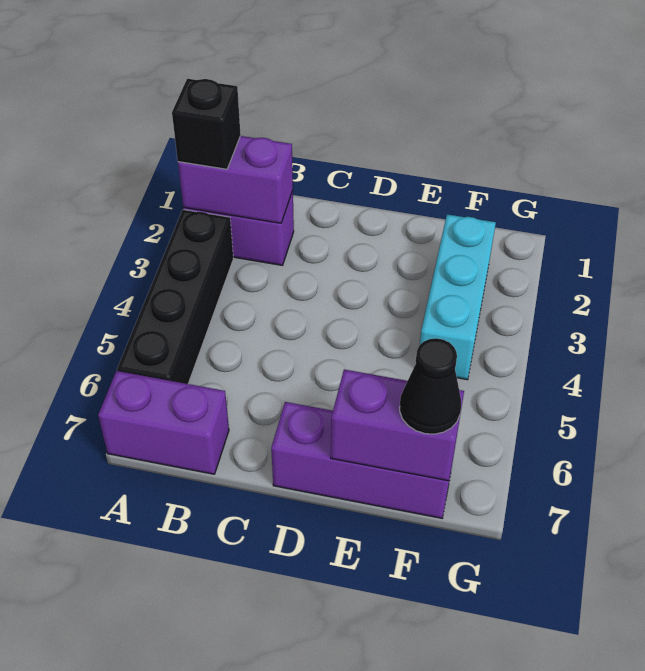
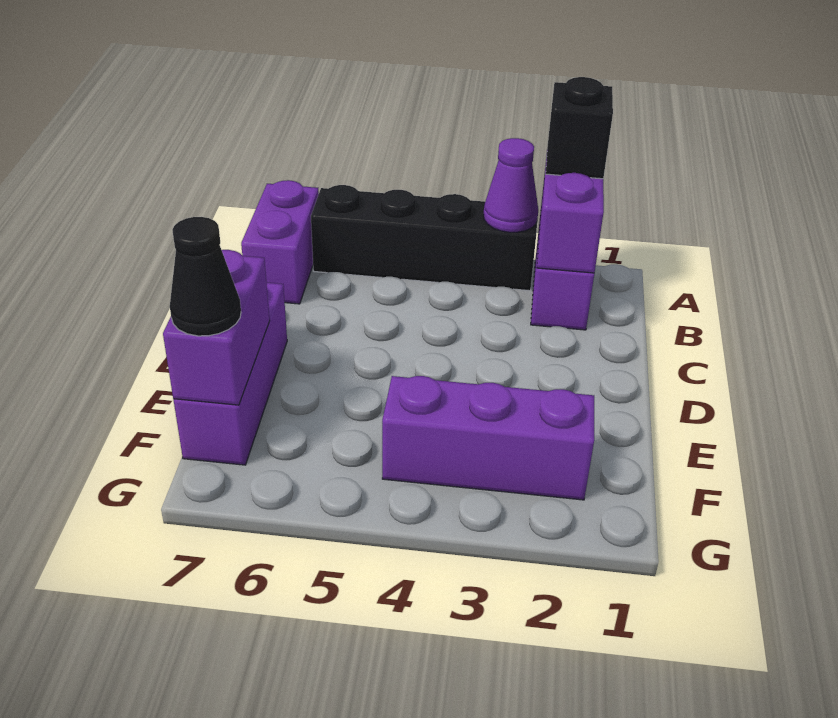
none -> purple cone A3 level 2
cyan brick F2:F4 level 1 -> purple brick F2:F4 level 1

